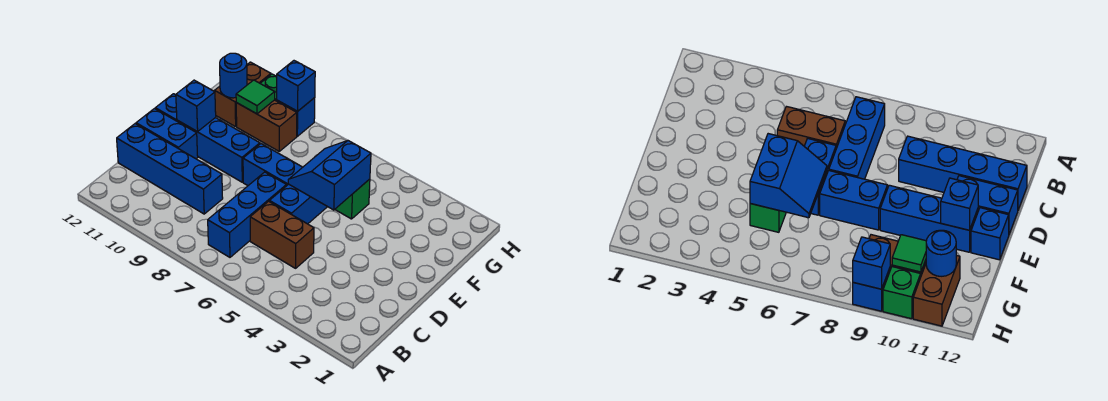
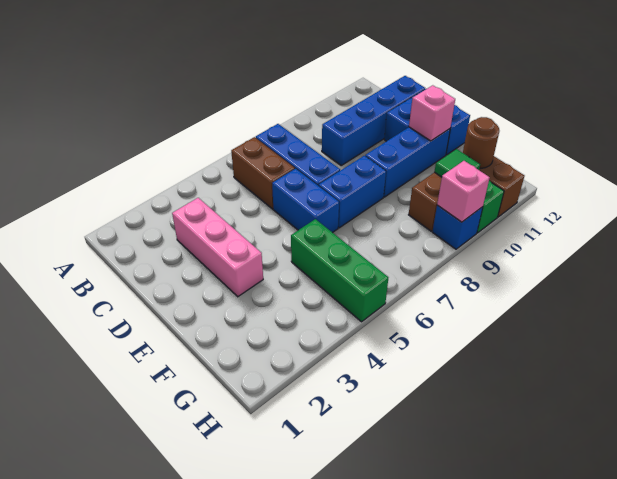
none -> pink brick C3:E3 level 1
brown brick C5:C6 level 1 -> brown brick B6:C6 level 1
blue slope E5:F6 level 2 top 5 -> none
blue brick E11 level 2 -> pink brick E11 level 2
green brick F5 level 1 -> green brick F5:H5 level 1
blue round brick G11 level 2 -> brown round brick G11 level 2
blue brick H9 level 2 -> pink brick H9 level 2

